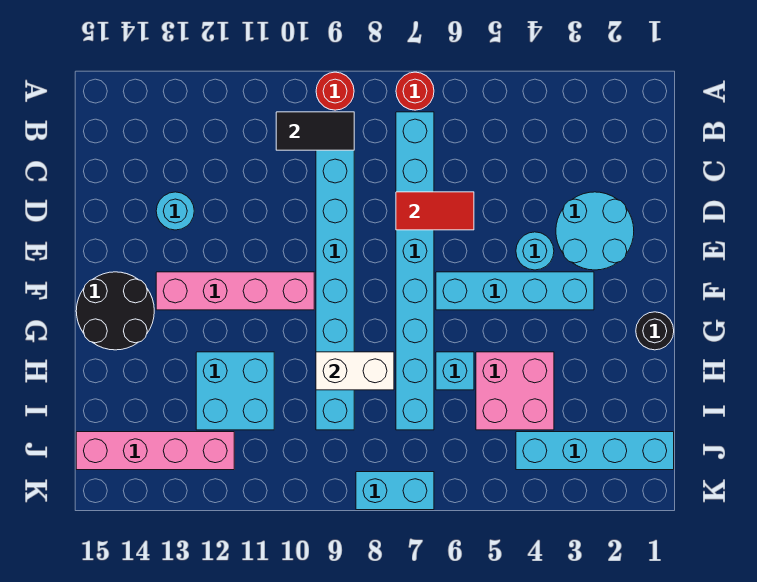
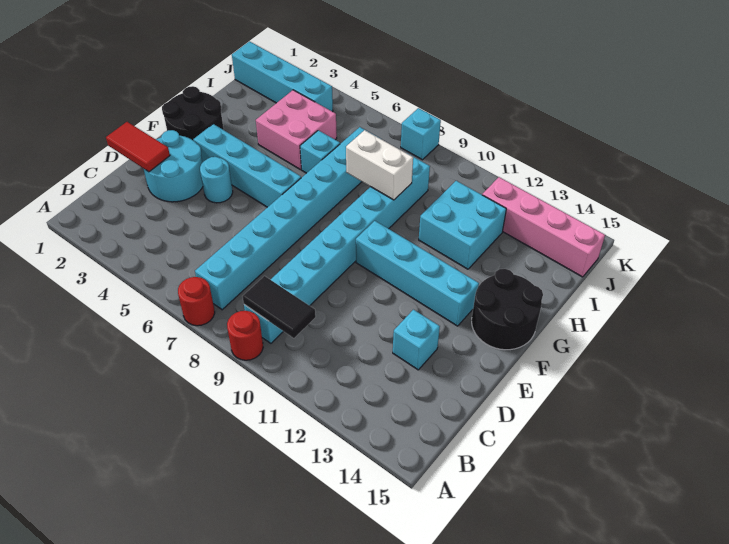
red tile D6:D7 level 2 -> red tile D1:D2 level 2
cyan round brick D13 level 1 -> cyan brick D13 level 1
pink brick F10:F13 level 1 -> cyan brick F10:F13 level 1
black round brick G1 level 1 -> black round brick F1:G2 level 1
cyan brick K7:K8 level 1 -> cyan brick K8 level 1

